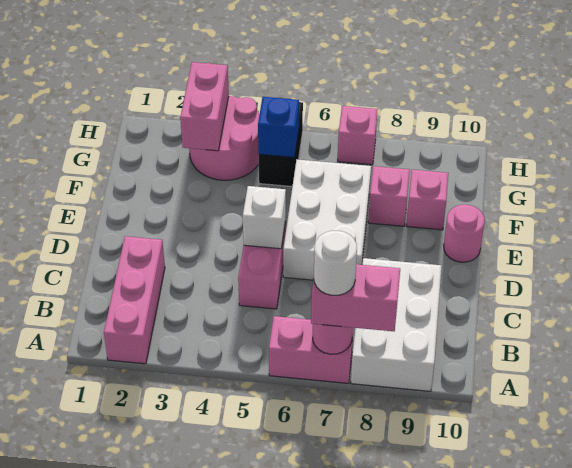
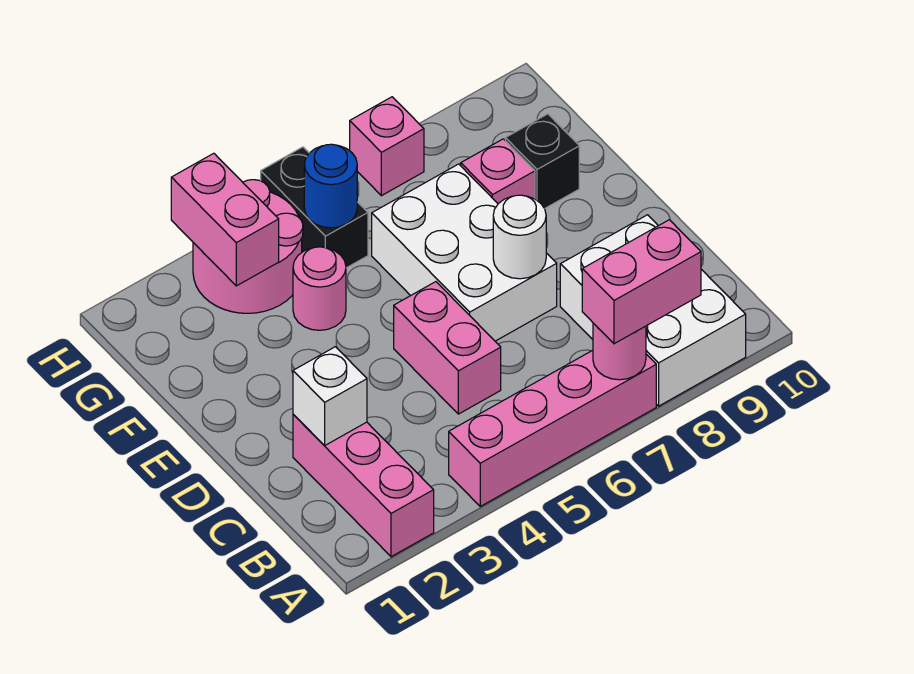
pink brick A6:A7 level 1 -> pink brick A4:A7 level 1
white round brick A7 level 4 -> white round brick D7 level 2
white brick D5 level 2 -> white brick C2 level 2
pink round brick E10 level 1 -> pink round brick F4 level 1
pink brick F9 level 1 -> black brick F9 level 1
blue brick G5 level 2 -> blue round brick G5 level 2

